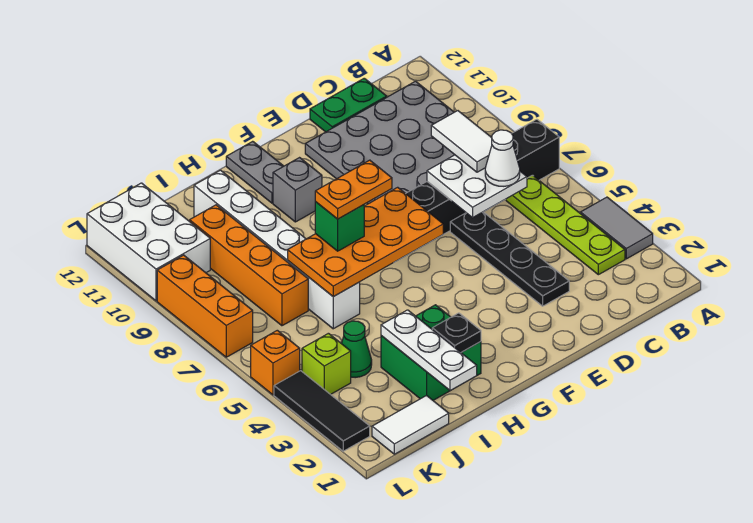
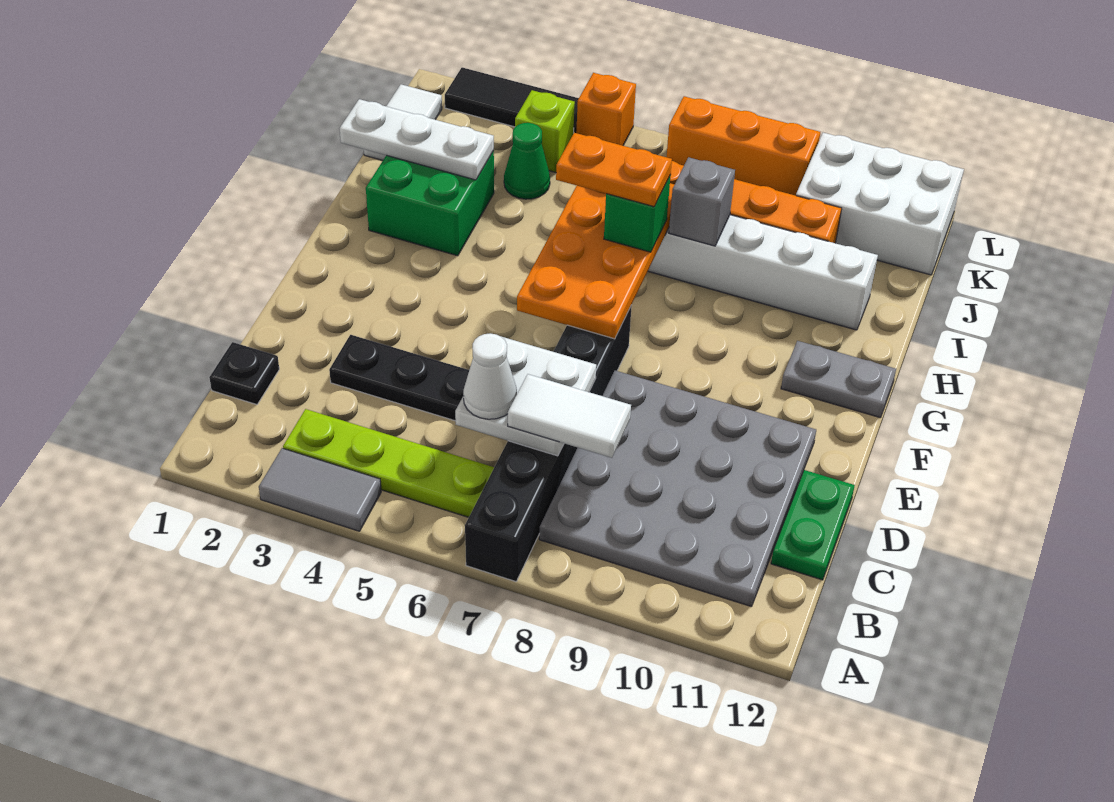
orange plate G7:H7 level 4 -> orange plate H6:H7 level 4
grey brick G10 level 1 -> grey brick I8 level 2
black plate H2 level 2 -> black plate C1 level 1

